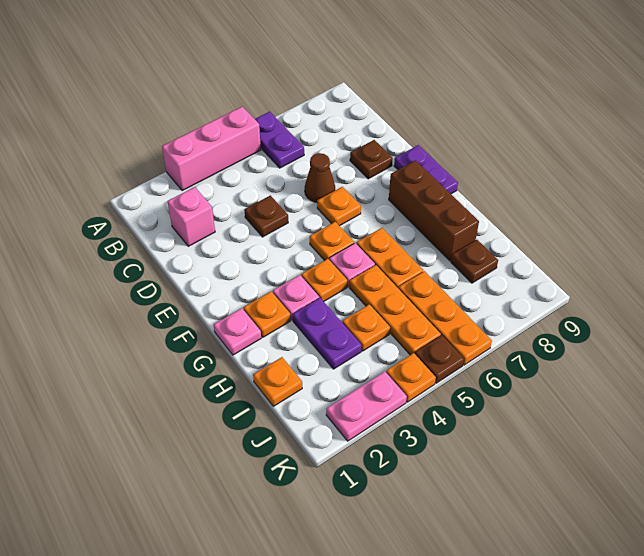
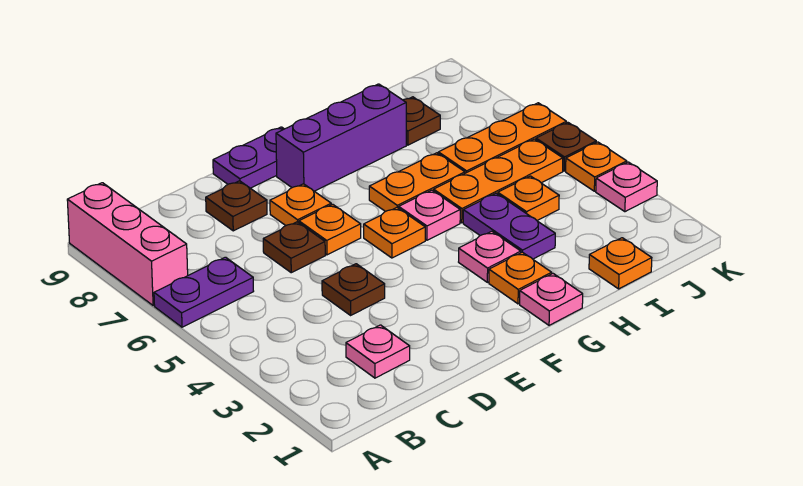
pink brick A3:A5 level 1 -> pink brick A7:A9 level 1
pink brick C2 level 1 -> pink plate C2 level 1
brown cone D6 level 1 -> brown plate D6 level 1
brown brick F8:H8 level 1 -> purple brick F8:H8 level 1
orange plate G4 level 1 -> orange plate E7 level 1
purple plate H3:I3 level 1 -> purple plate H3:H4 level 1
pink plate K2:K3 level 1 -> pink plate K3 level 1

